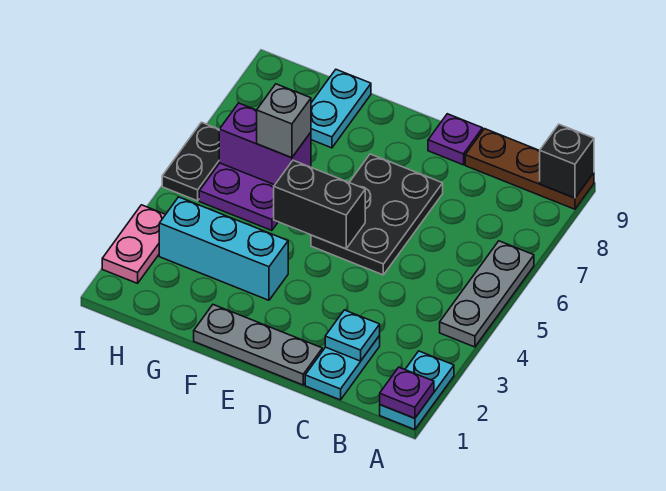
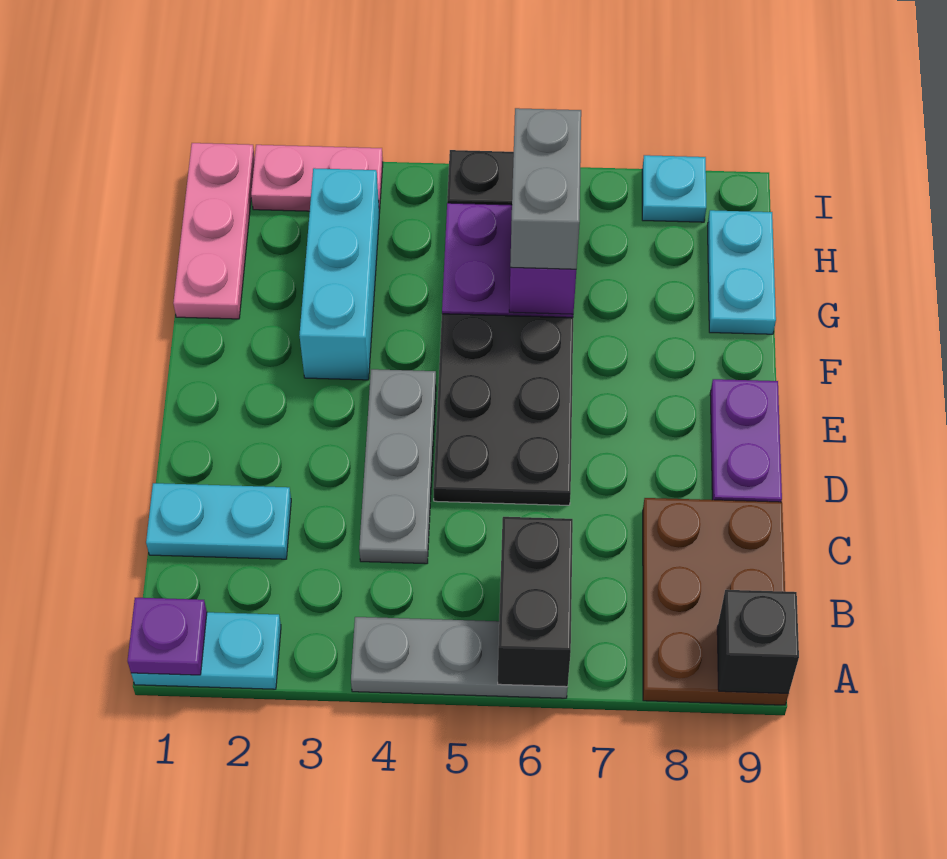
brown plate A9:C9 level 1 -> brown plate A8:C9 level 1
cyan plate C2 level 2 -> cyan plate I8 level 1
grey plate D1:F1 level 1 -> grey plate C4:E4 level 1
black plate D5:E7 level 1 -> black plate D5:F6 level 1
purple plate D9 level 1 -> purple plate D9:E9 level 1
black brick E5:F5 level 2 -> black brick A6:B6 level 2
none -> pink plate G1:I1 level 1
grey brick G6 level 3 -> grey brick G6:H6 level 3
cyan plate G8:G9 level 1 -> cyan plate G9:H9 level 1

